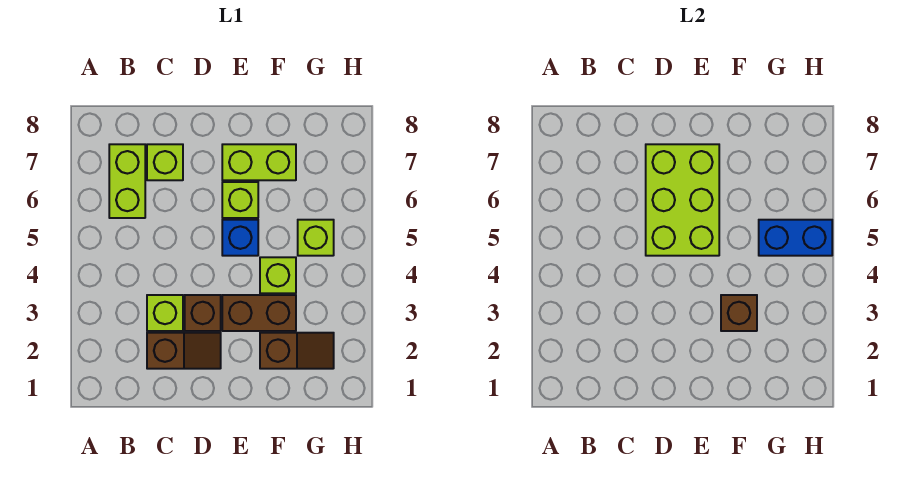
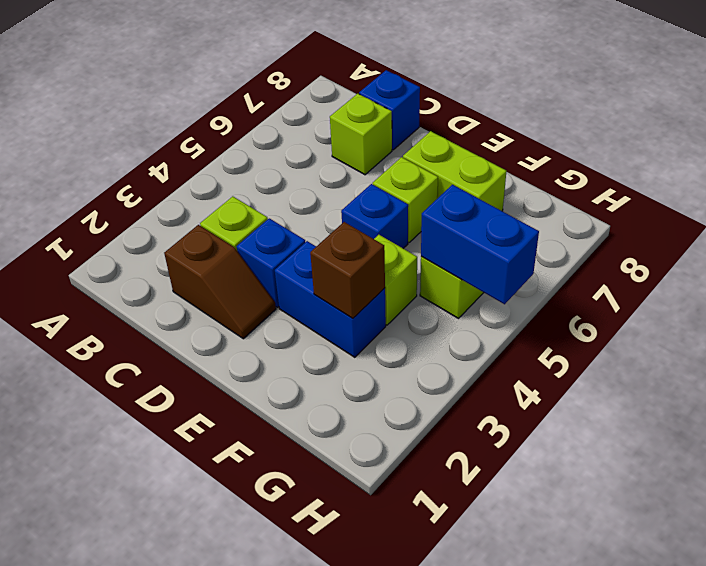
lime brick B6:B7 level 1 -> none
none -> blue brick C8 level 1
brown brick D3 level 1 -> blue brick D3 level 1
lime brick D5:E7 level 2 -> none
brown brick E3:F3 level 1 -> blue brick E3:F3 level 1
brown slope F2:G2 level 1 top F -> none

